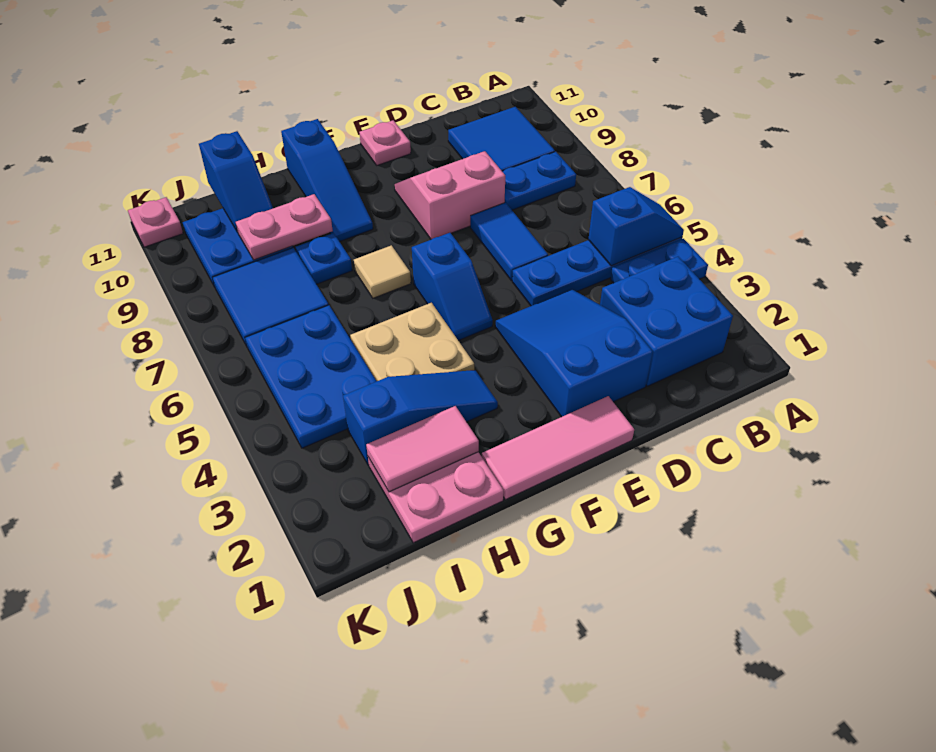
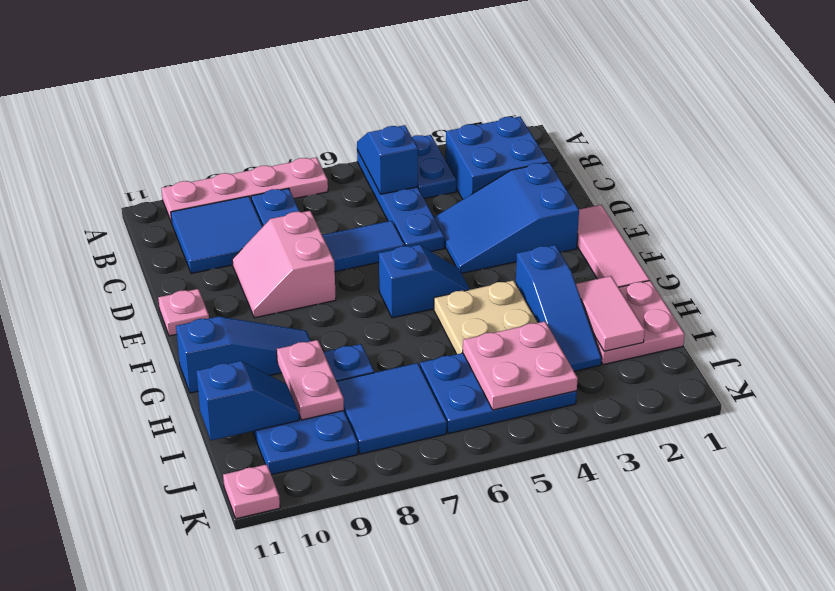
none -> pink plate A7:A10 level 1
blue slope G3:I3 level 1 top I -> blue slope G3:I3 level 1 top G
tan tile G7 level 1 -> none
none -> pink plate I4:J5 level 2

